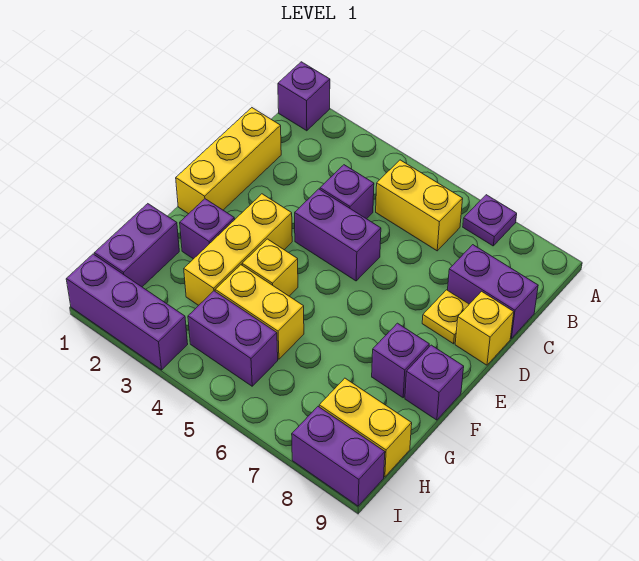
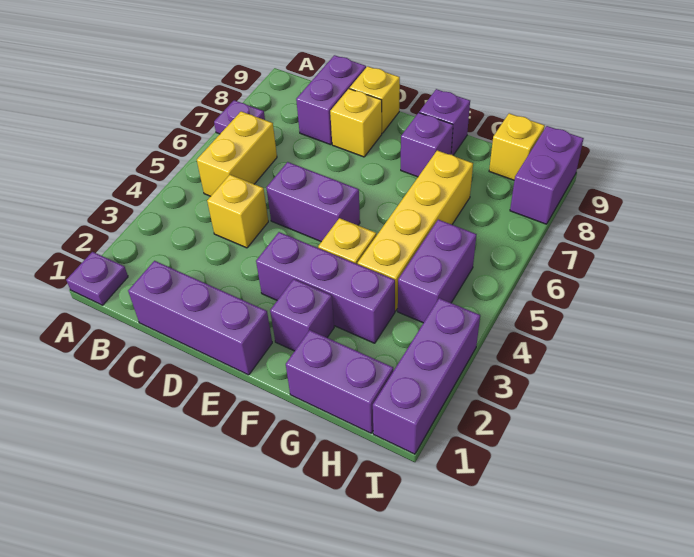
purple brick A1 level 1 -> purple plate A1 level 1
yellow brick C1:E1 level 1 -> purple brick C1:E1 level 1
purple brick C4 level 1 -> yellow brick C4 level 1
purple brick D4:D5 level 1 -> purple brick D5:E5 level 1
yellow plate D8 level 1 -> yellow brick D8 level 1
yellow brick E3:G3 level 1 -> purple brick E3:G3 level 1
yellow brick G4:G5 level 1 -> yellow brick G4:G7 level 1
yellow brick H8:H9 level 1 -> yellow brick H9 level 1

